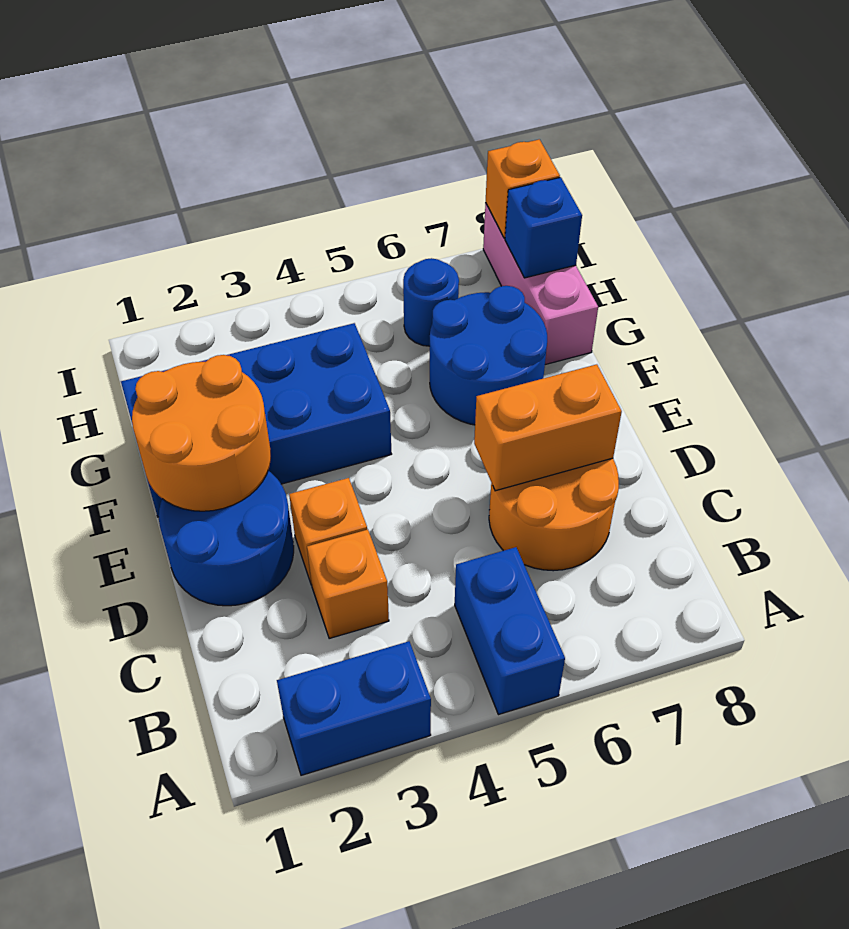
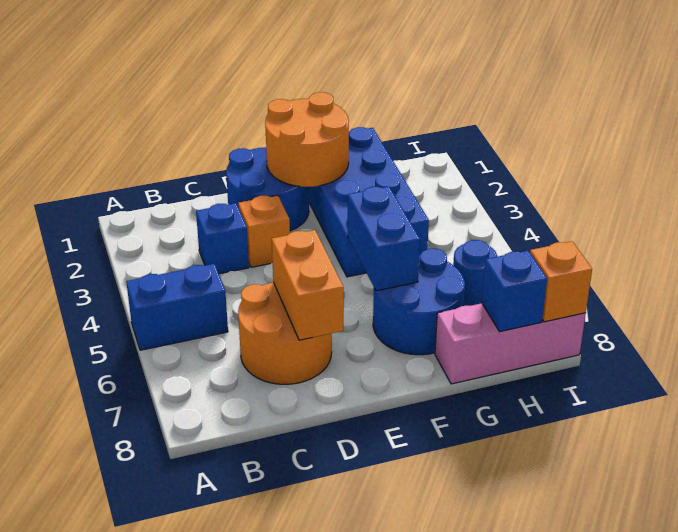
blue brick A2:A3 level 1 -> blue brick F5:F6 level 2
orange brick C3 level 1 -> blue brick C3 level 1

